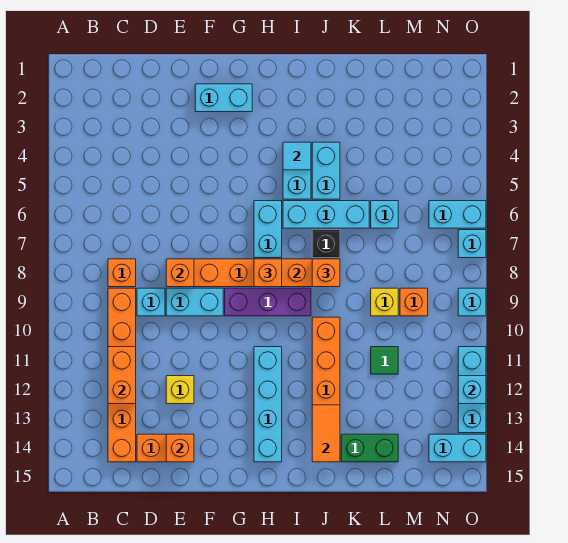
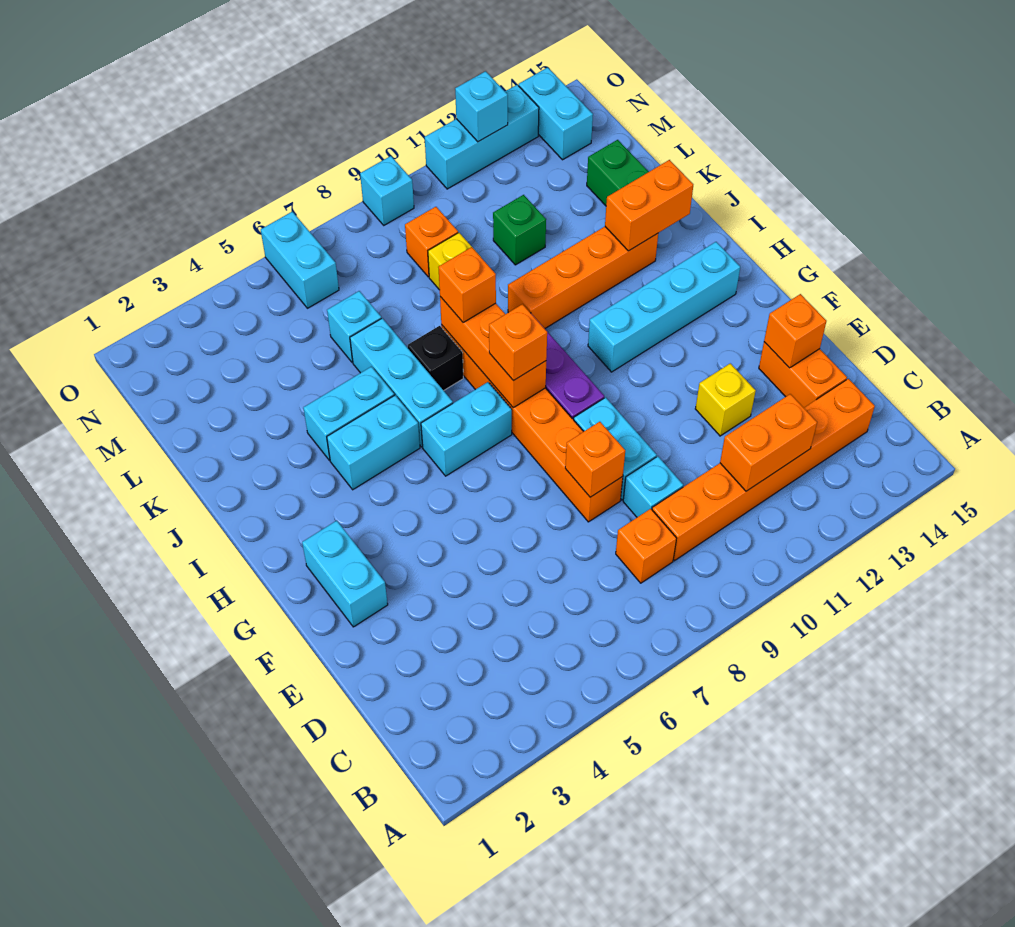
cyan tile I4 level 2 -> none
orange tile J13:J14 level 2 -> orange brick J13:J14 level 2
green tile L11 level 1 -> green brick L11 level 1
cyan brick O7 level 1 -> none

